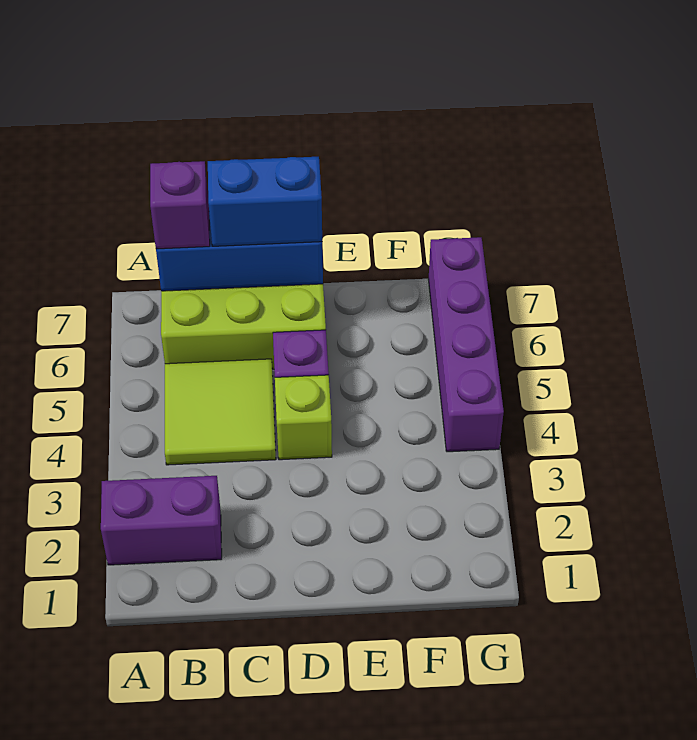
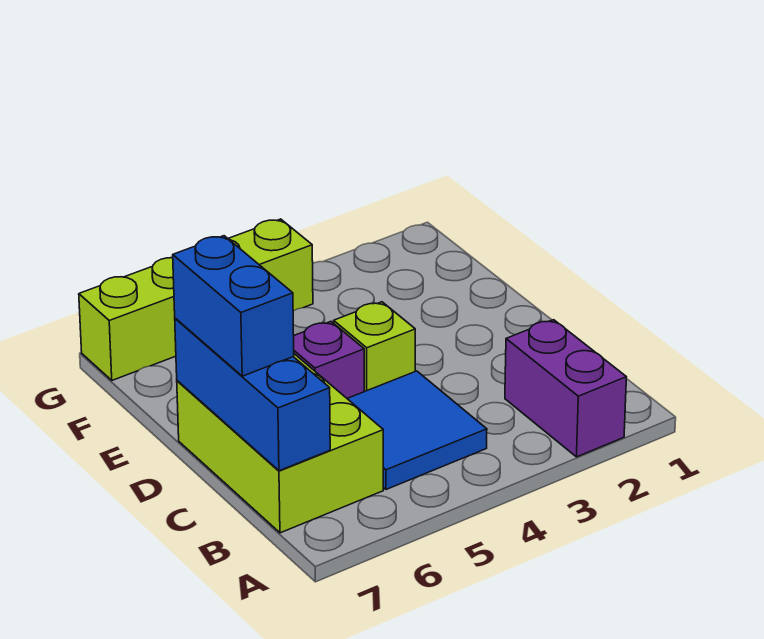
lime tile B4:C5 level 1 -> blue tile B4:C5 level 1
purple brick B7 level 3 -> none
purple brick G4:G7 level 1 -> lime brick G4:G7 level 1

